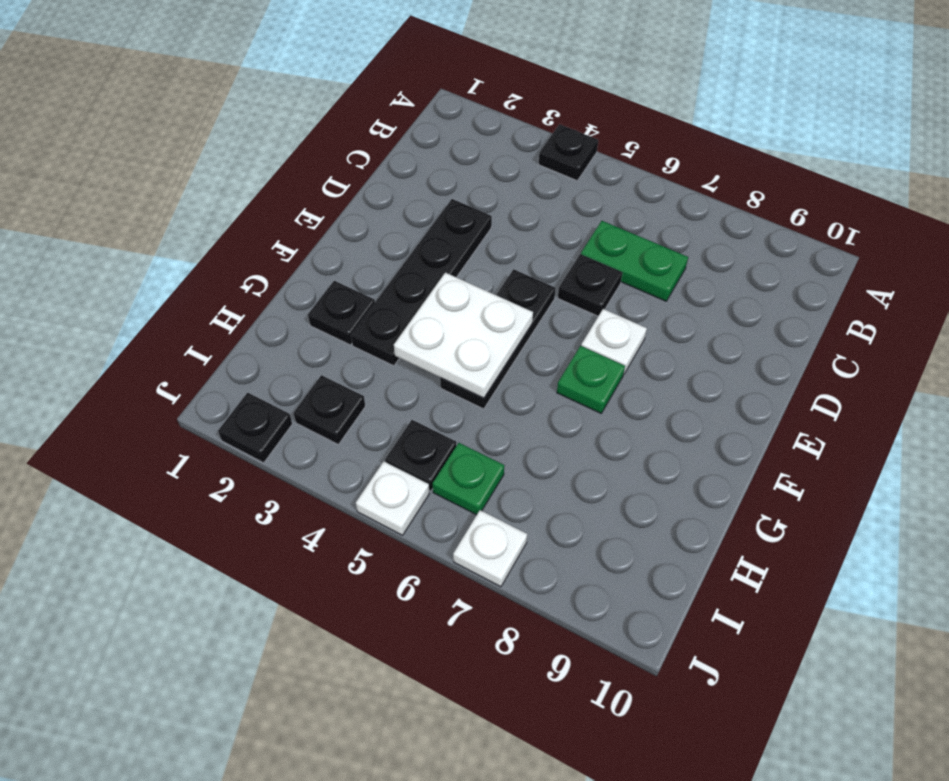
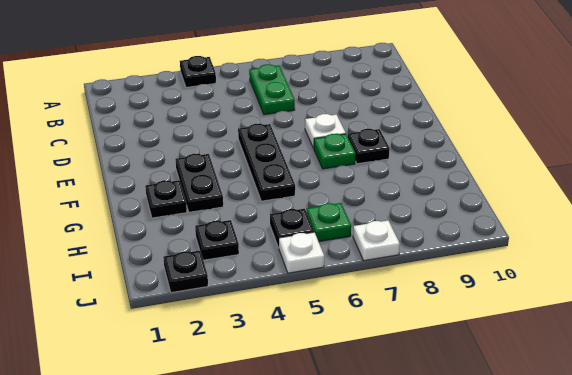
green plate C6:C7 level 1 -> green plate B6:C6 level 1
black plate D3:G3 level 1 -> black plate F3:G3 level 1
black plate D6 level 1 -> black plate F8 level 1
white plate F4:G5 level 2 -> none

